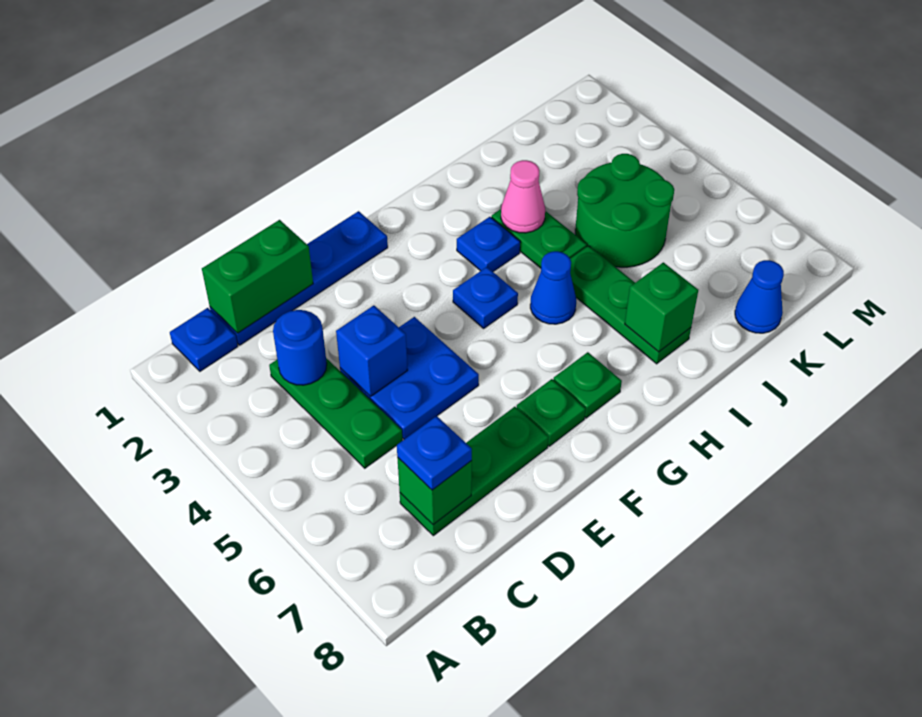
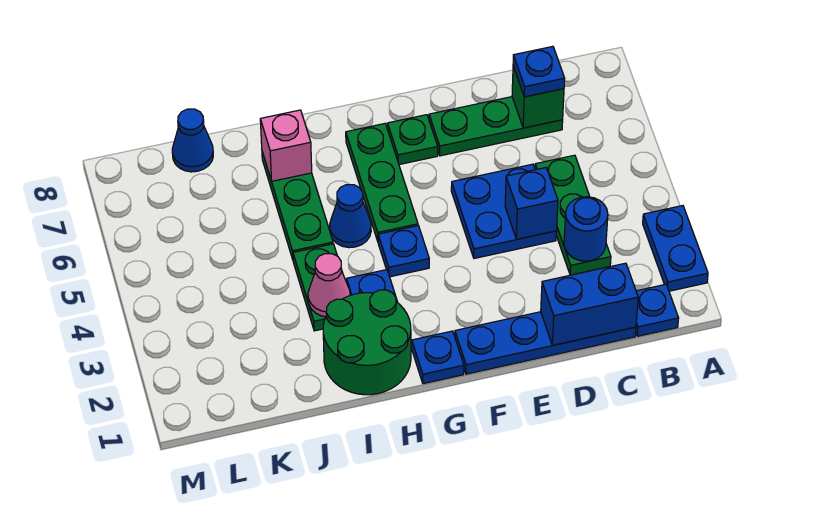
none -> blue plate A2:A3 level 1
green brick C1:D1 level 2 -> blue brick C1:D1 level 2
none -> blue plate G1 level 1
green plate G7 level 1 -> green plate G5:G7 level 1
green brick I7 level 2 -> pink brick I7 level 2
green round brick J4:K5 level 1 -> green round brick H1:I2 level 1

